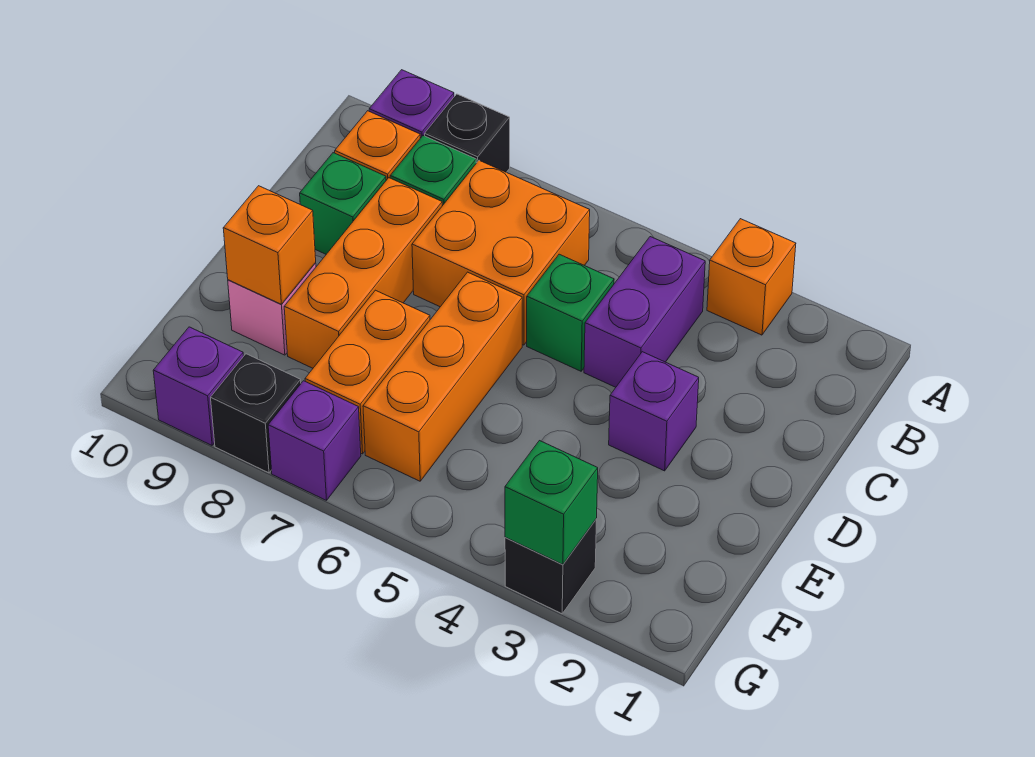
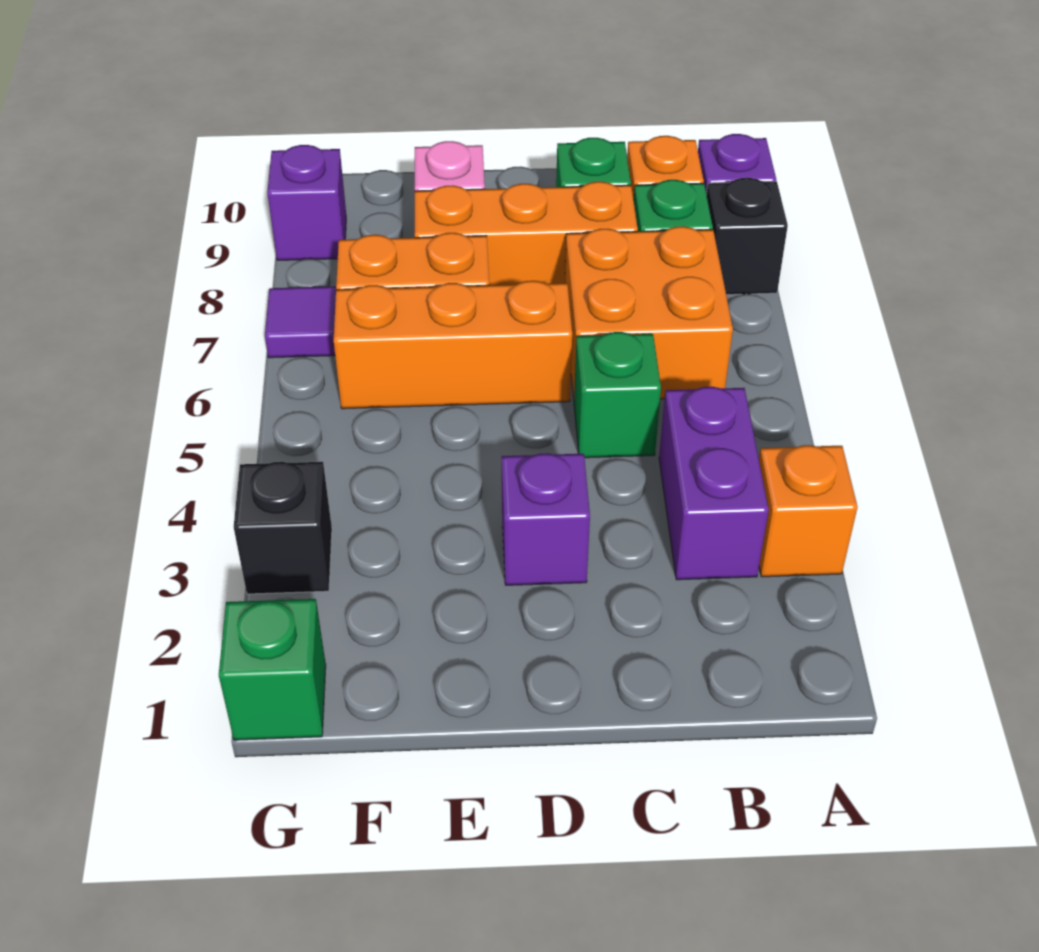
purple brick B4:C4 level 1 -> purple brick B3:B4 level 1
orange brick E9 level 2 -> none
green brick G3 level 2 -> green brick G1 level 1
purple brick G7 level 1 -> purple tile G7 level 1
black brick G8 level 1 -> none

